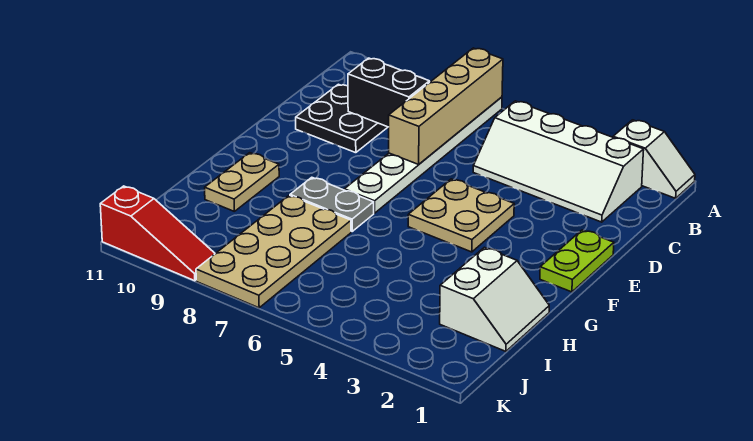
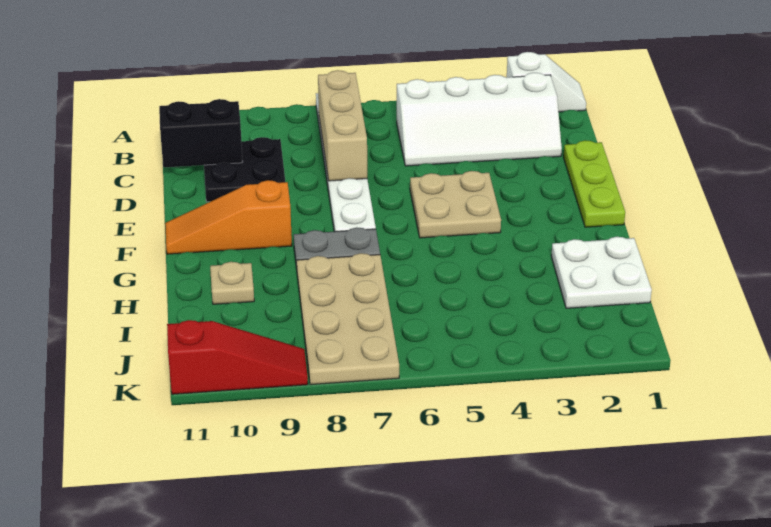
tan brick A7:D7 level 2 -> tan brick B7:D7 level 2
black brick C8:C9 level 2 -> black brick C10:C11 level 2
lime plate E1:F1 level 1 -> lime plate D1:F1 level 1
none -> orange slope F9:F11 level 1 top 9
tan plate G10:H10 level 1 -> tan plate H10 level 1
white slope H1:I2 level 1 top 2 -> white plate H1:I2 level 1

